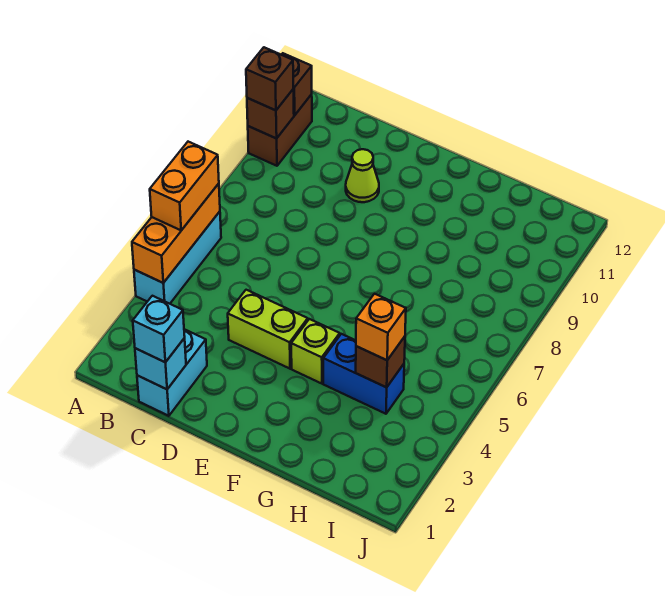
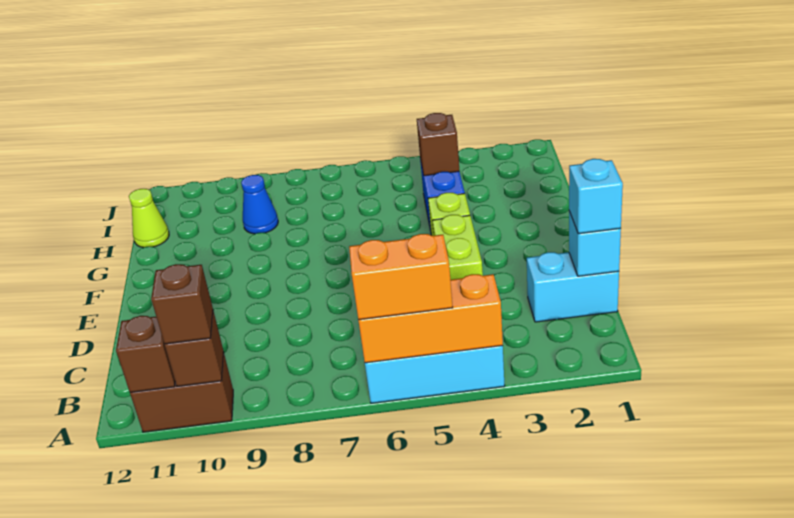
lime cone D10 level 1 -> lime cone H12 level 1
orange brick H4 level 3 -> none
none -> blue cone H9 level 1

